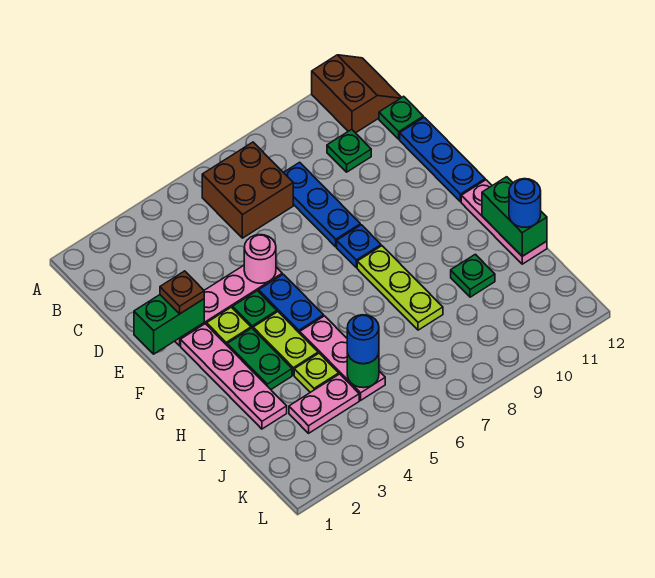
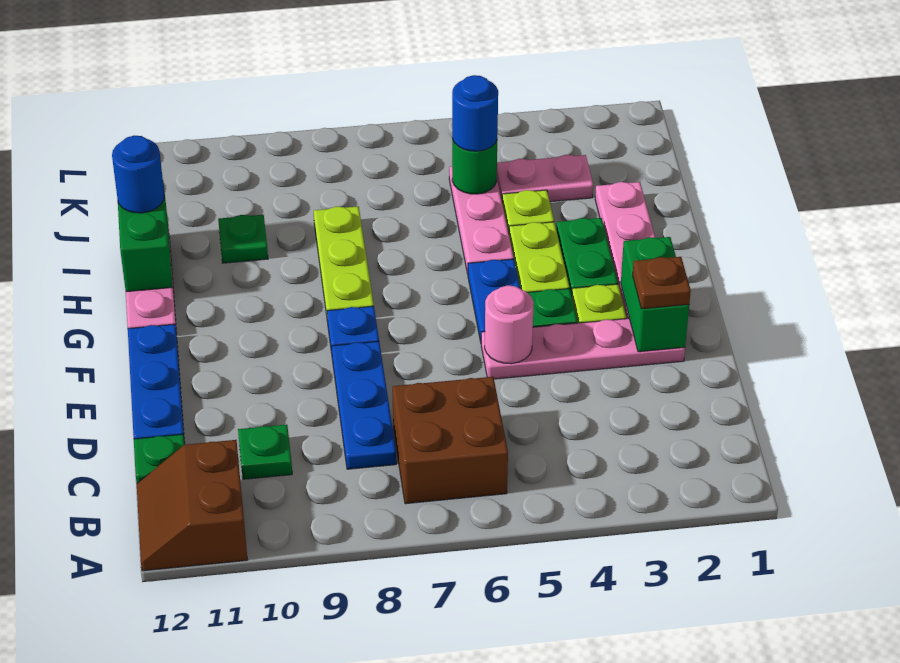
green brick E1:E2 level 2 -> green brick E2:F2 level 2

